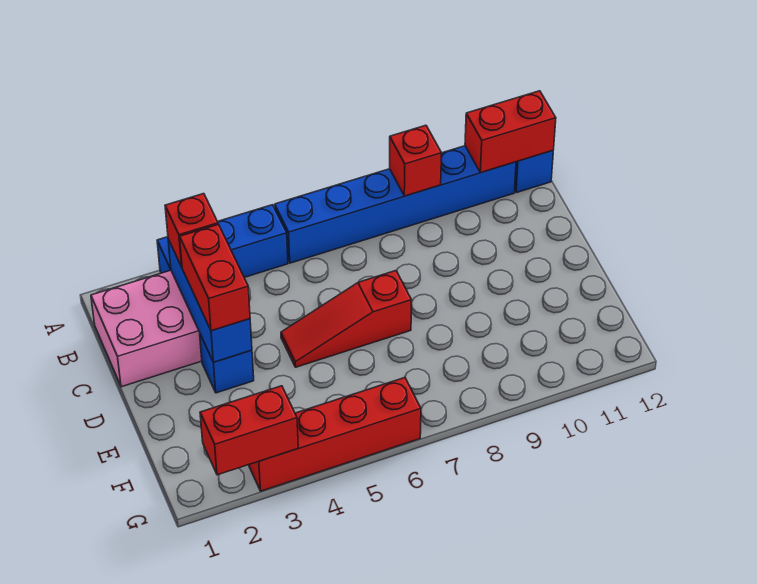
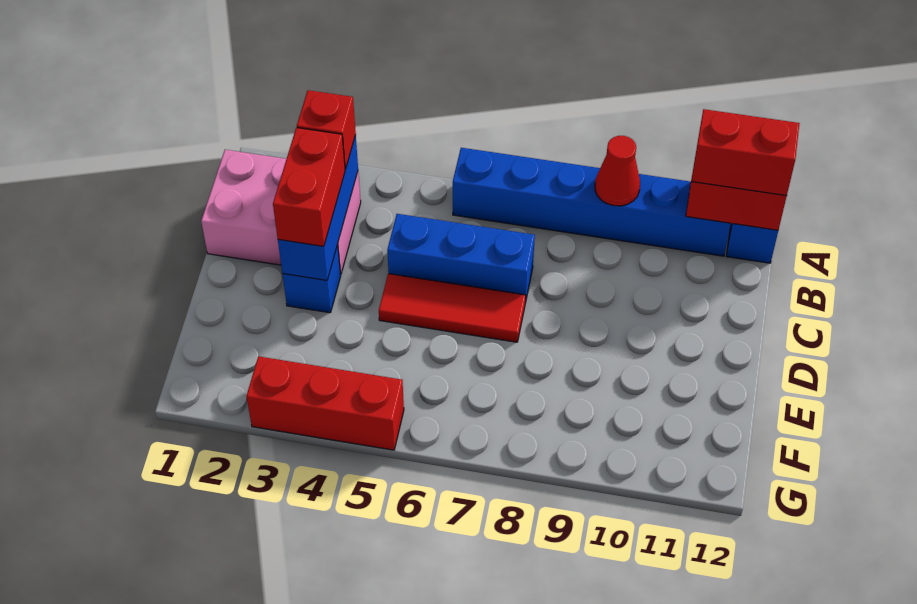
blue brick A3:A5 level 1 -> blue brick C5:C7 level 1
red brick A9 level 2 -> red cone A9 level 2
red slope D5:D7 level 1 top 7 -> red tile D5:D7 level 1
red brick G2:G3 level 2 -> red brick A11:A12 level 3
red brick G3:G6 level 1 -> red brick G3:G5 level 1

